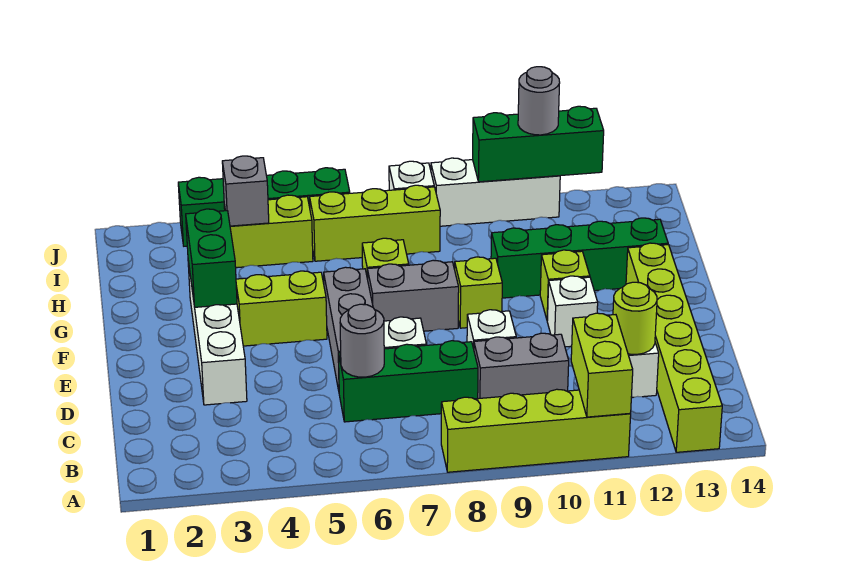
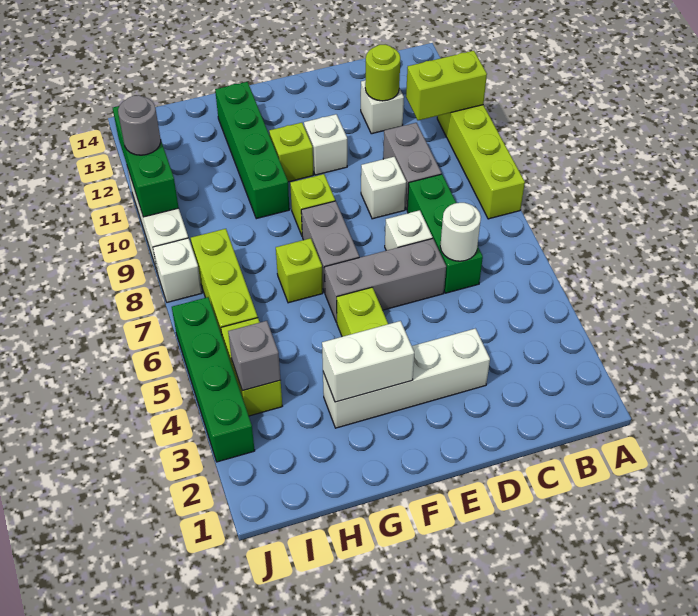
lime brick A13:F13 level 1 -> none
grey round brick C6 level 2 -> white round brick C6 level 2
green brick F3:G3 level 2 -> white brick F3:G3 level 2

